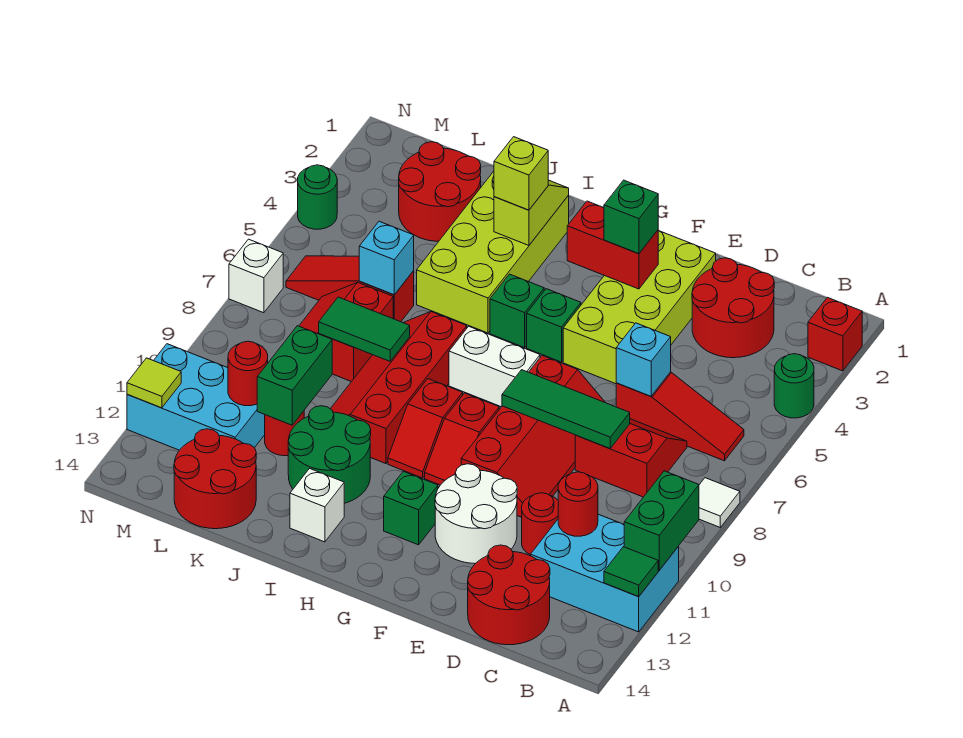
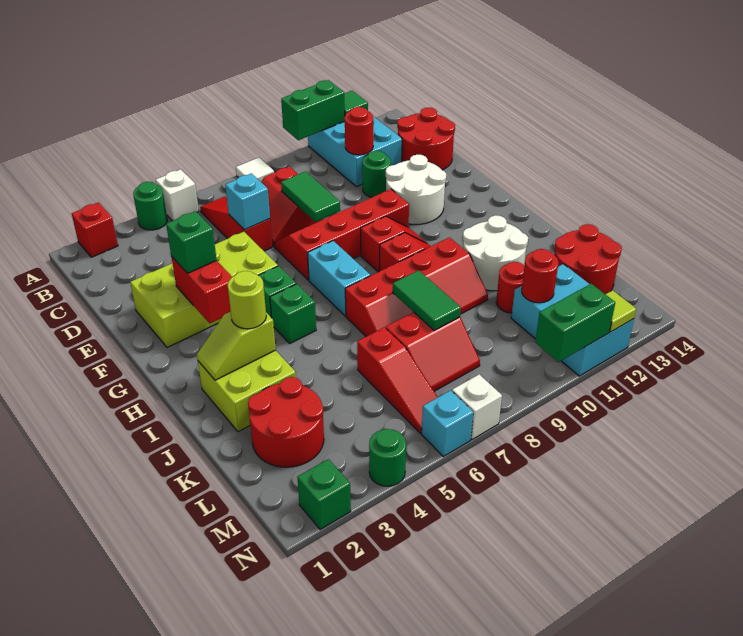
red round brick C2:D3 level 1 -> none
green tile D8:F8 level 2 -> green tile D8:E8 level 2
red round brick D11 level 1 -> green round brick D11 level 1
white brick G7:H7 level 1 -> cyan brick G7:H7 level 1
green brick G12 level 1 -> green brick N2 level 1
lime brick I2:J5 level 1 -> lime brick I2:J3 level 1
lime brick I3 level 3 -> lime round brick I3 level 3
green round brick I11:J12 level 1 -> white round brick I11:J12 level 1
white brick I13 level 1 -> white brick A5 level 1
cyan brick K6 level 2 -> cyan brick N6 level 1
green brick K10:K11 level 2 -> green brick N10:N11 level 2

